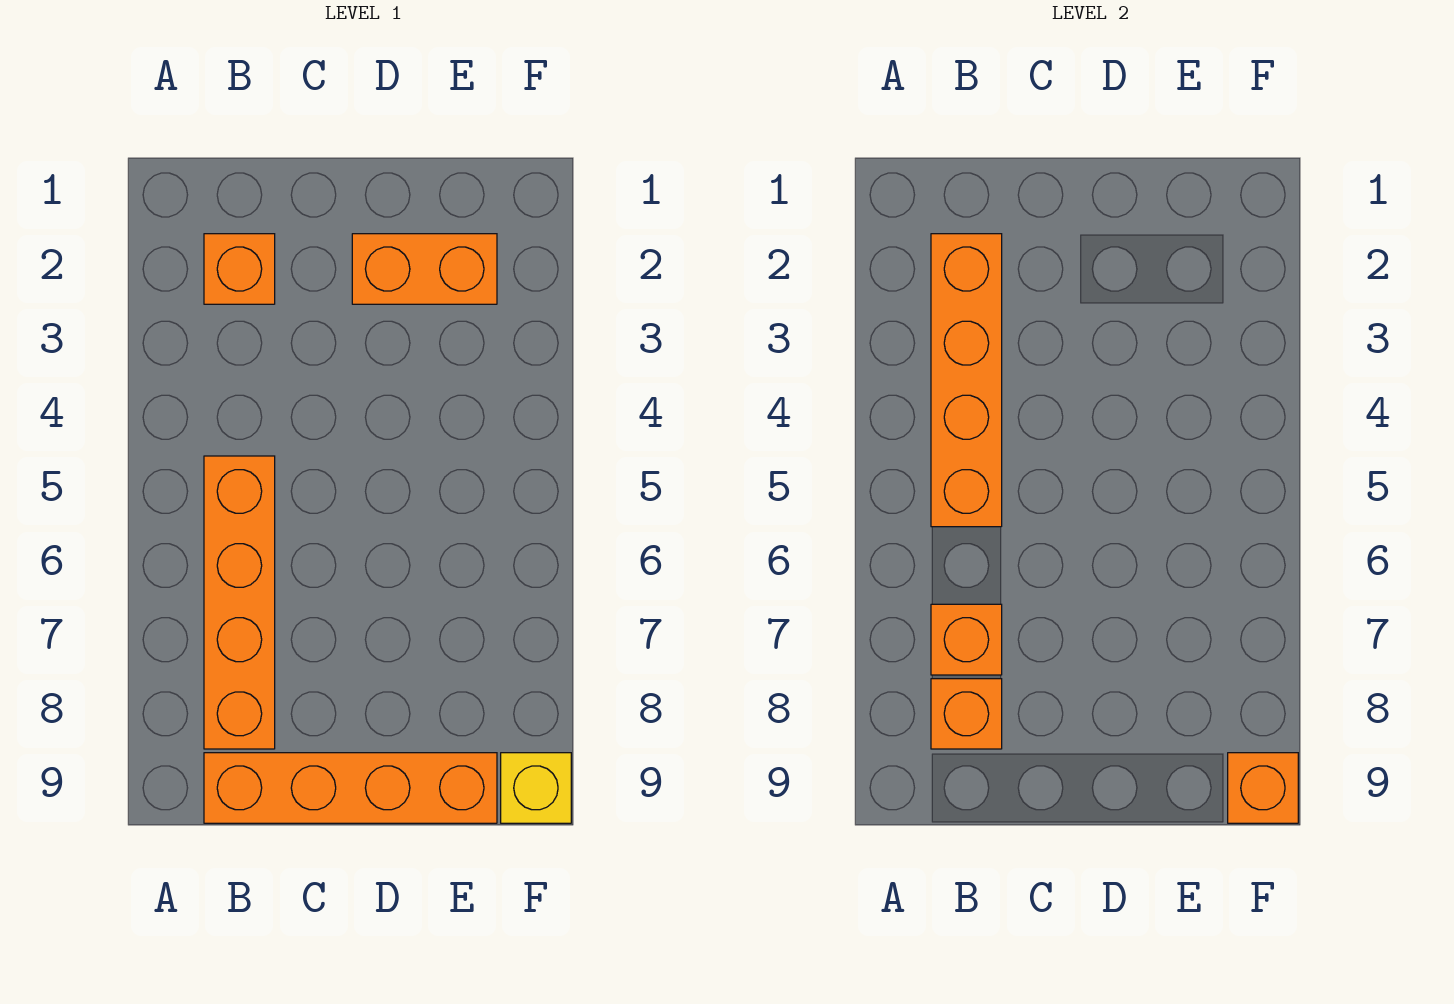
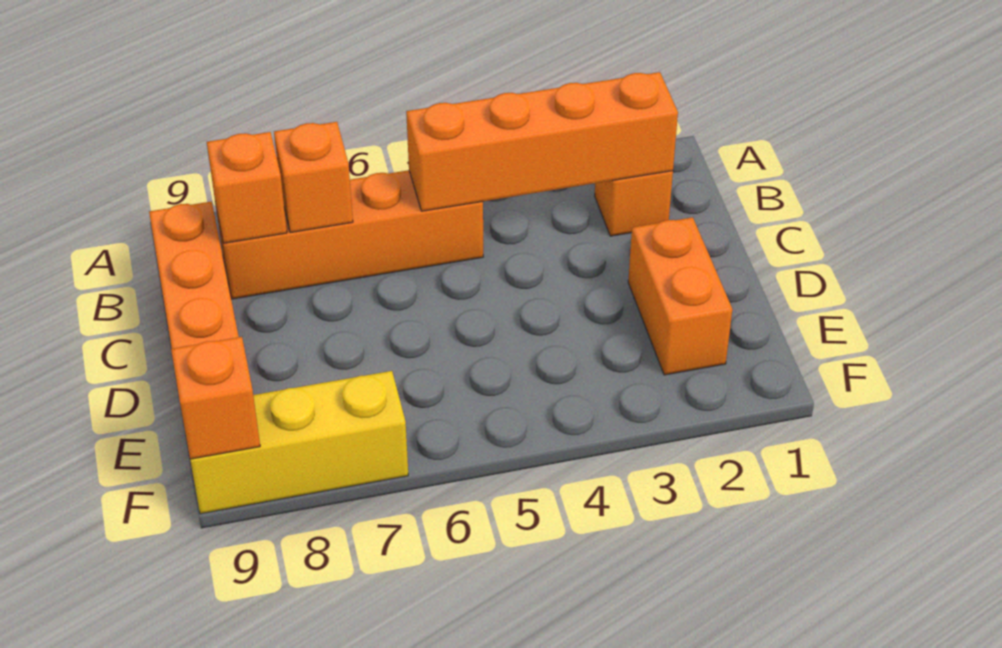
yellow brick F9 level 1 -> yellow brick F7:F9 level 1

